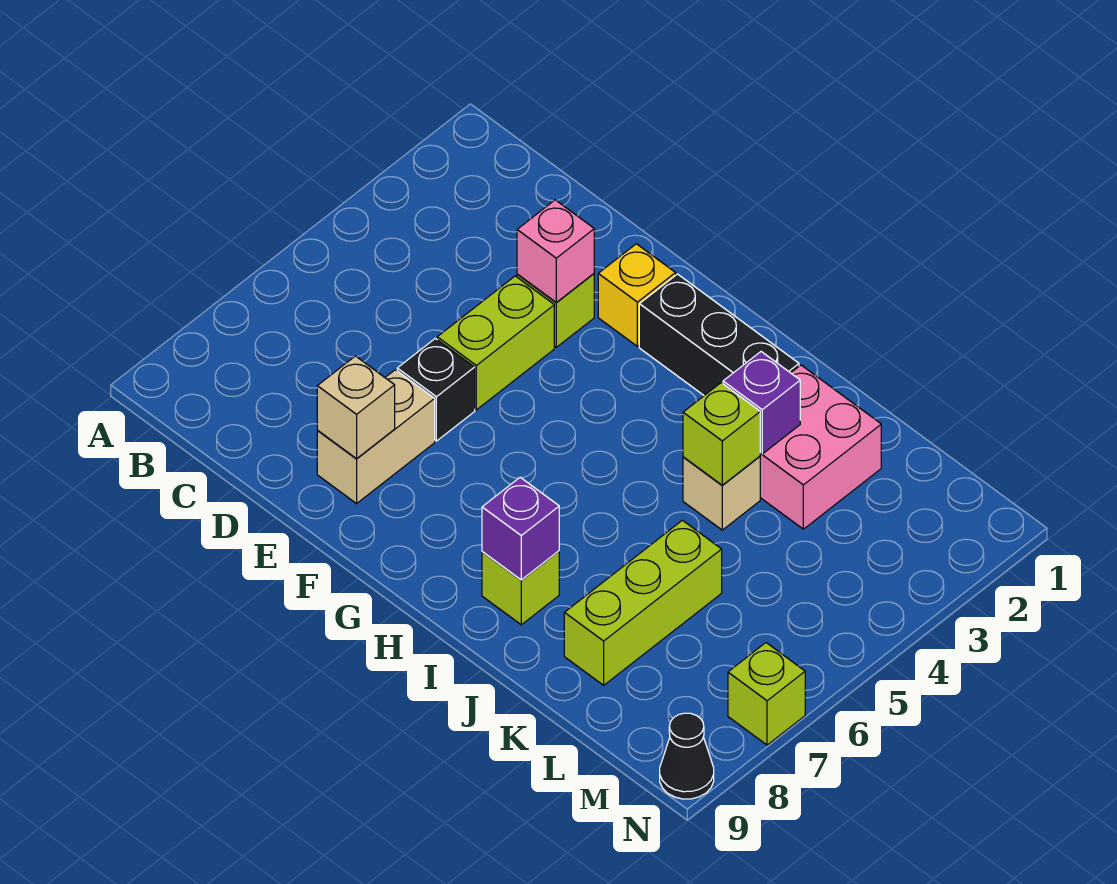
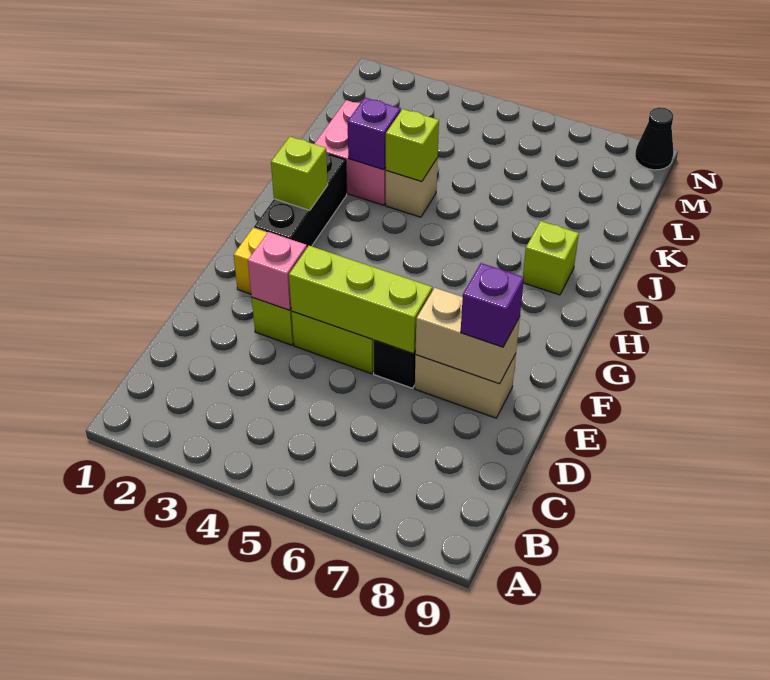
tan brick E8 level 2 -> tan brick E7:E8 level 2
purple brick I8 level 2 -> purple brick E8 level 3
lime brick K6:K8 level 1 -> lime brick E4:E6 level 2
lime brick N7 level 1 -> lime brick H2 level 2

